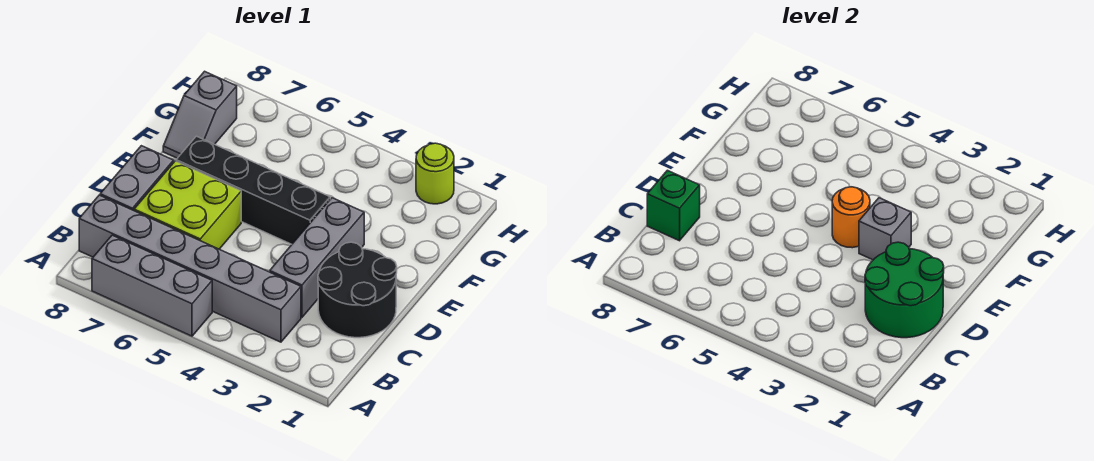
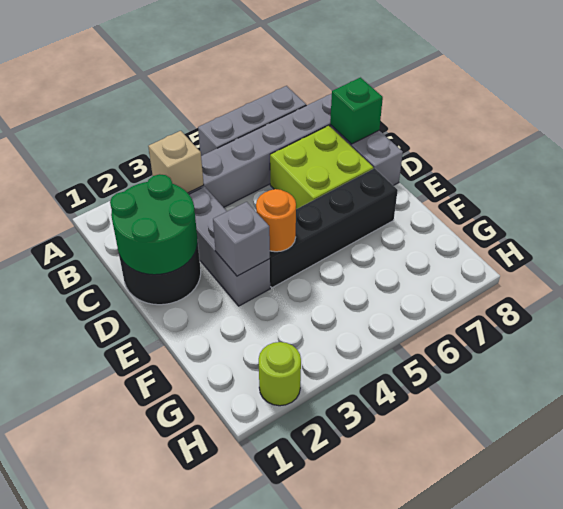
none -> tan brick B3 level 2
grey slope F8:G8 level 1 top G -> none

